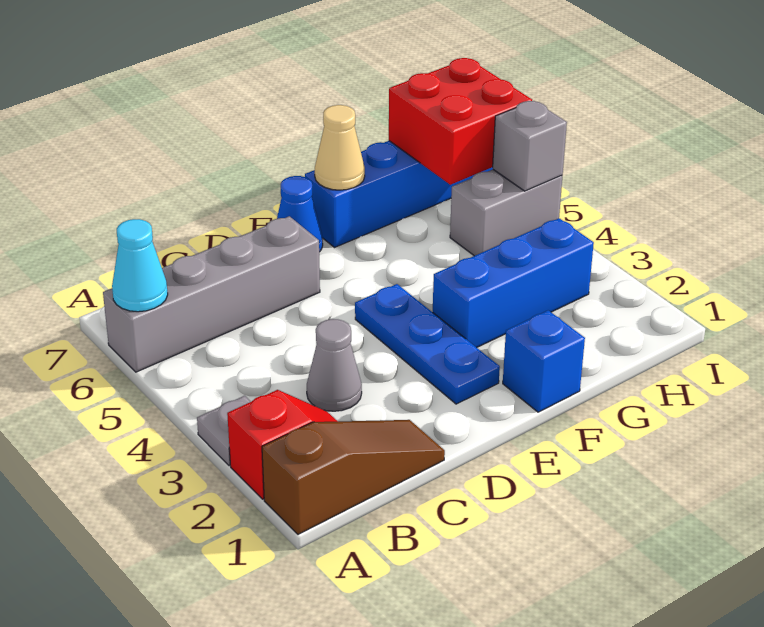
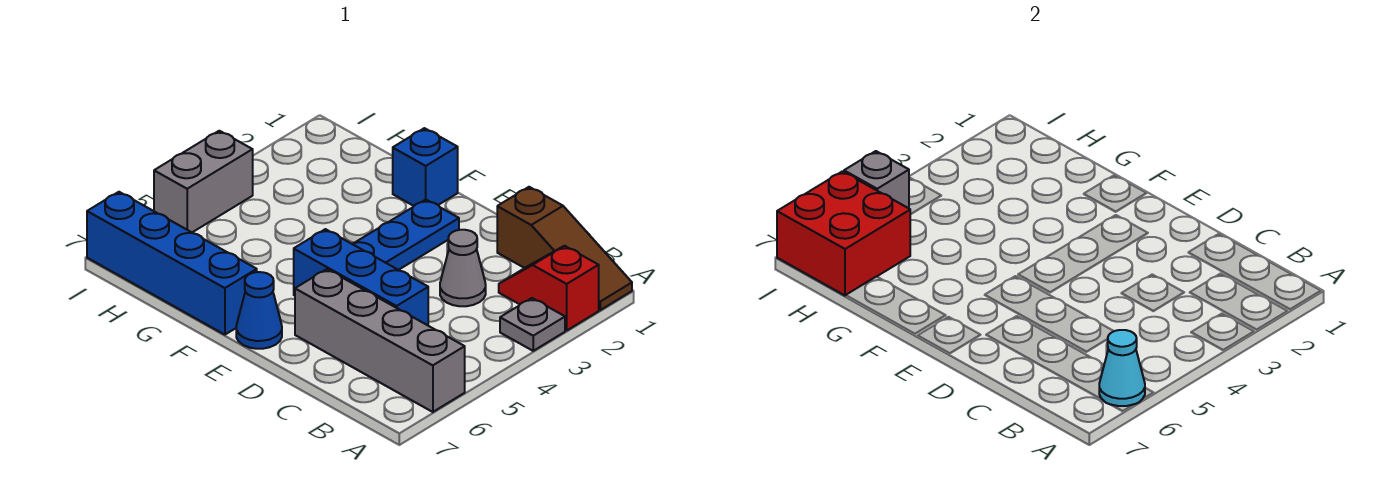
brown slope A1:C1 level 1 top A -> brown slope A1:C1 level 1 top C
blue brick F3:H3 level 1 -> blue brick C5:E5 level 1
tan cone F7 level 2 -> none
grey brick H5:I5 level 1 -> grey brick I4:I5 level 1

